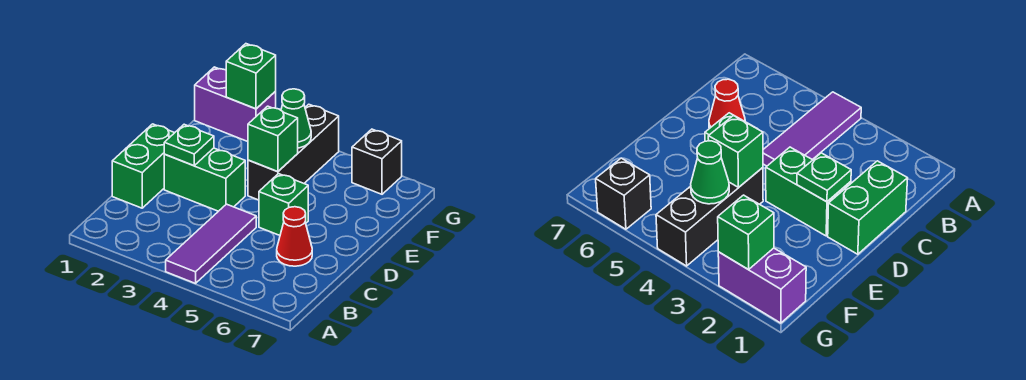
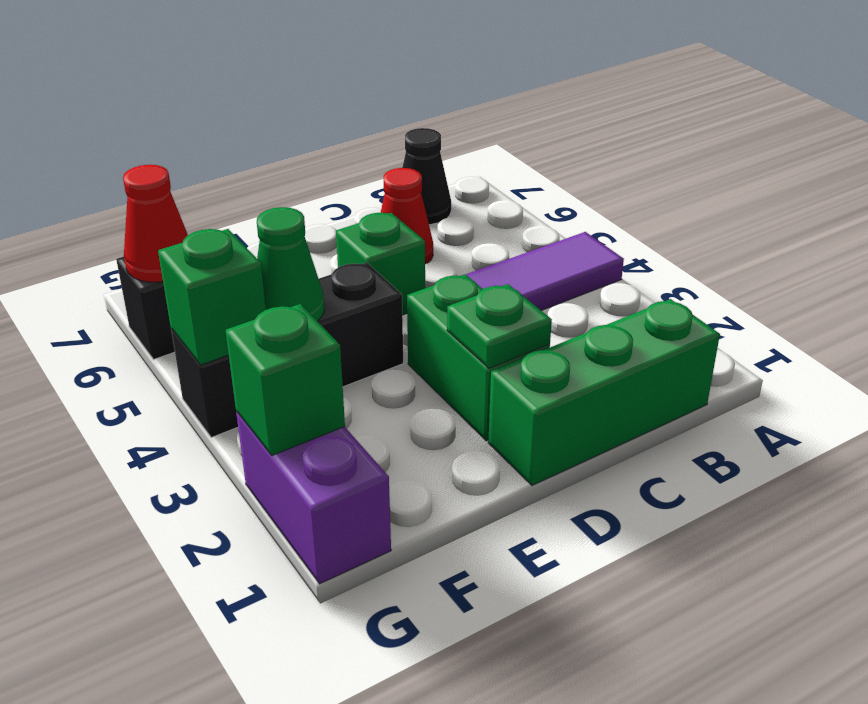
none -> black cone B7 level 1
green brick C1:D1 level 1 -> green brick B1:D1 level 1
green brick E4 level 2 -> green brick G4 level 2
none -> red cone G6 level 2

